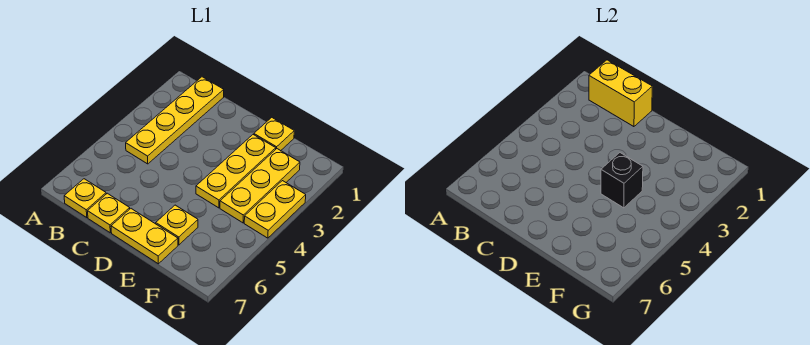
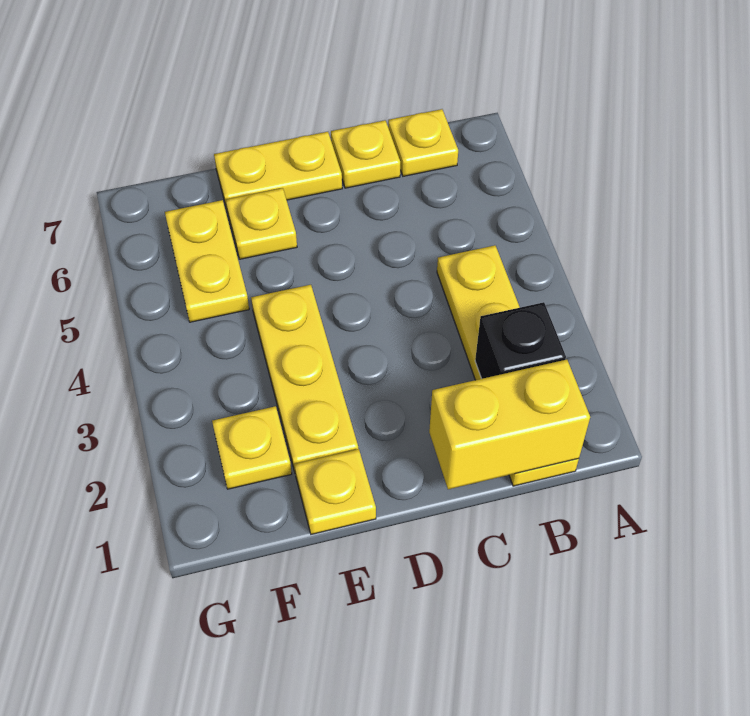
black brick E4 level 2 -> black brick B2 level 2
yellow plate F2:F4 level 1 -> yellow plate F2 level 1
yellow plate G3:G4 level 1 -> yellow plate F5:F6 level 1

